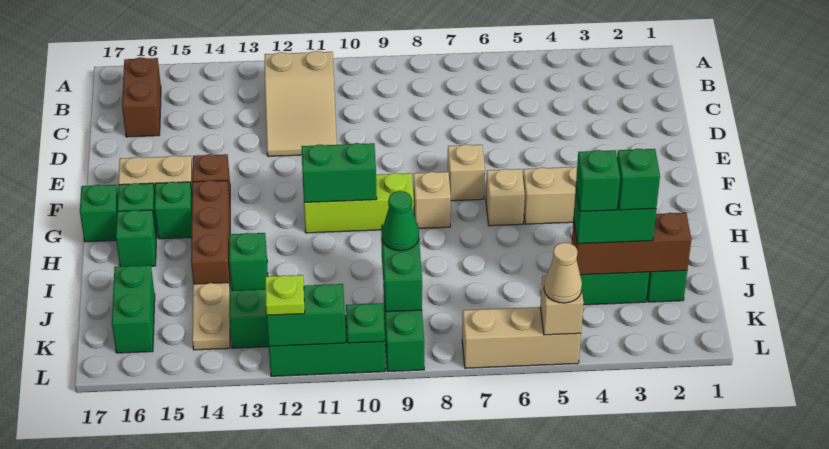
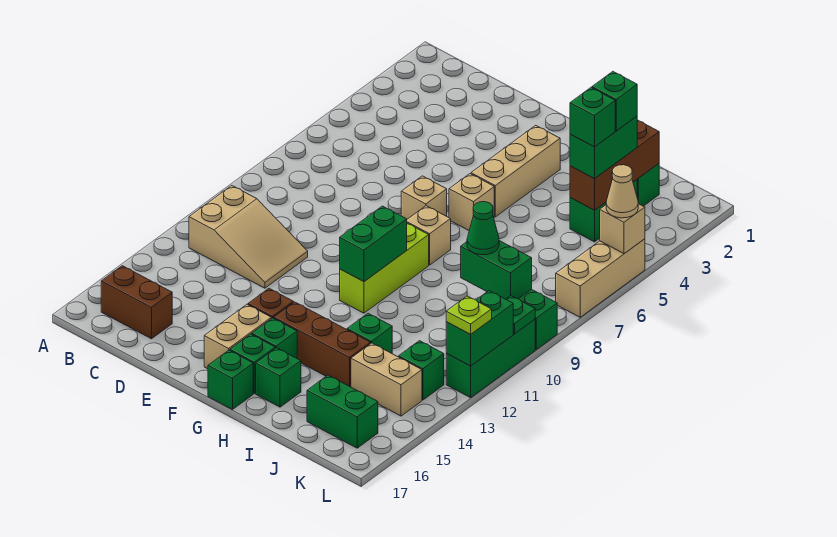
tan plate J14:K14 level 1 -> tan brick J14:K14 level 1

